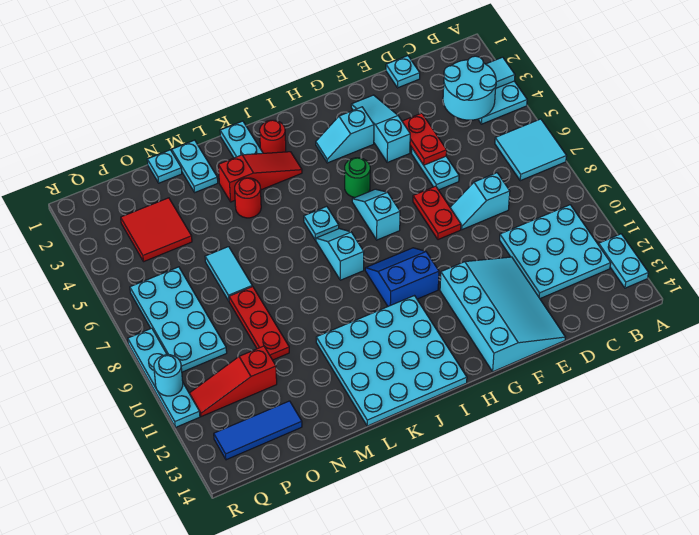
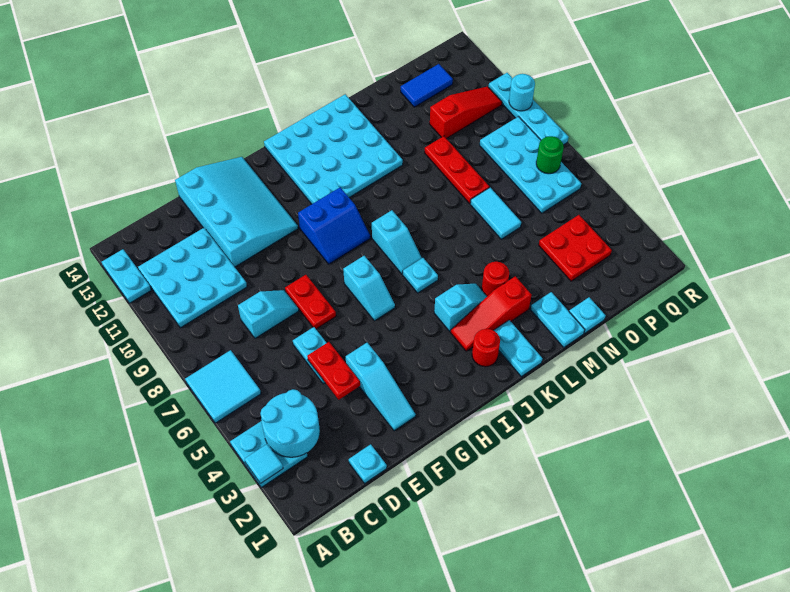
cyan slope E11:G14 level 1 top G -> cyan slope E11:G14 level 1 top E
cyan slope G3:H3 level 1 top G -> cyan slope J4:K4 level 1 top J
green round brick H5 level 1 -> green round brick Q7 level 2
red tile O3:P4 level 1 -> red plate O3:P4 level 1
blue tile O13:Q13 level 1 -> blue tile O13:P13 level 1

